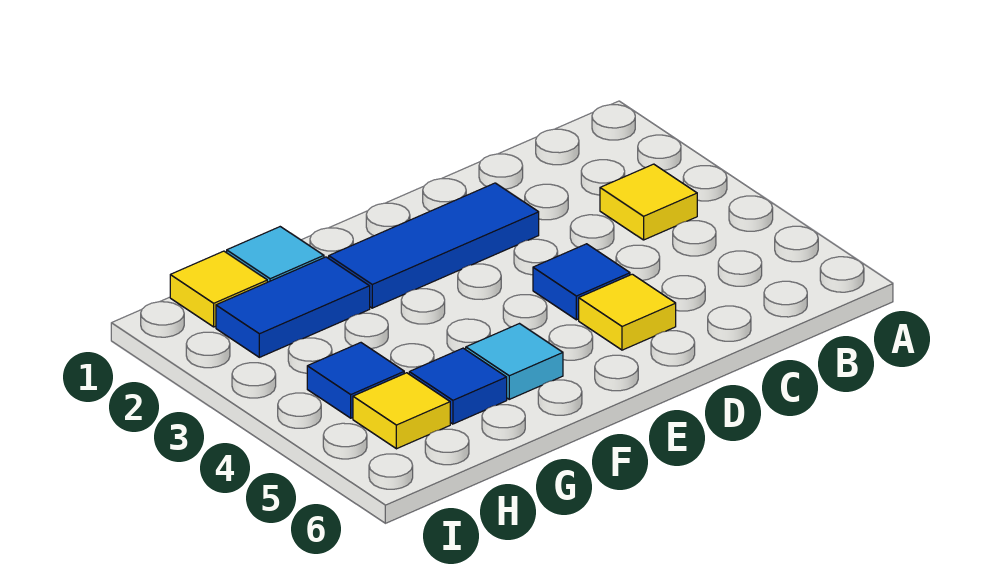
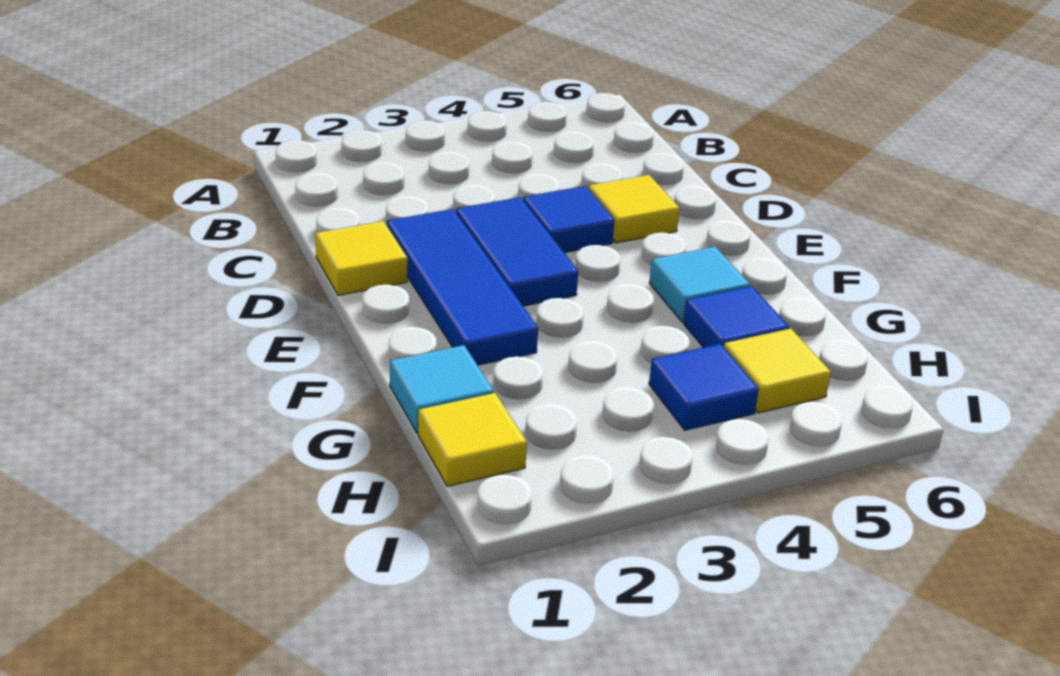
yellow tile B3 level 1 -> yellow tile D1 level 1
blue tile G2:H2 level 1 -> blue tile D3:E3 level 1

